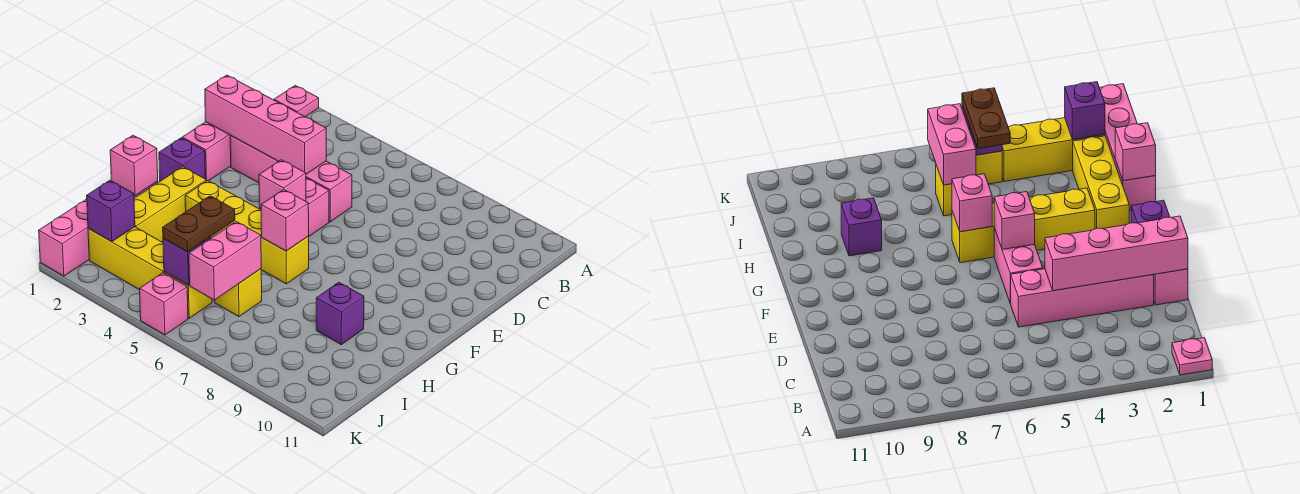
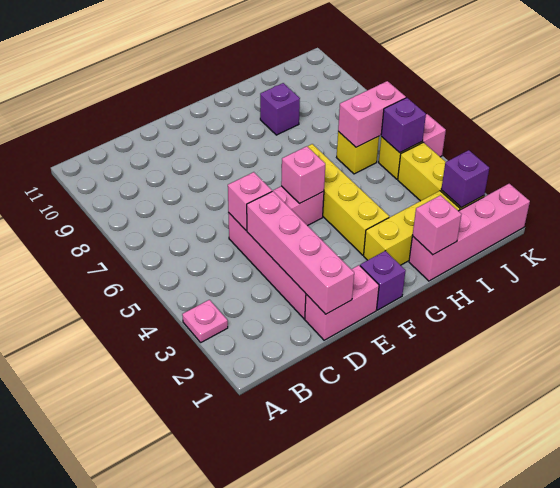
pink plate A1 level 1 -> pink plate A3 level 1
pink brick G6 level 2 -> pink brick D5 level 2
brown plate I5:J5 level 3 -> none

